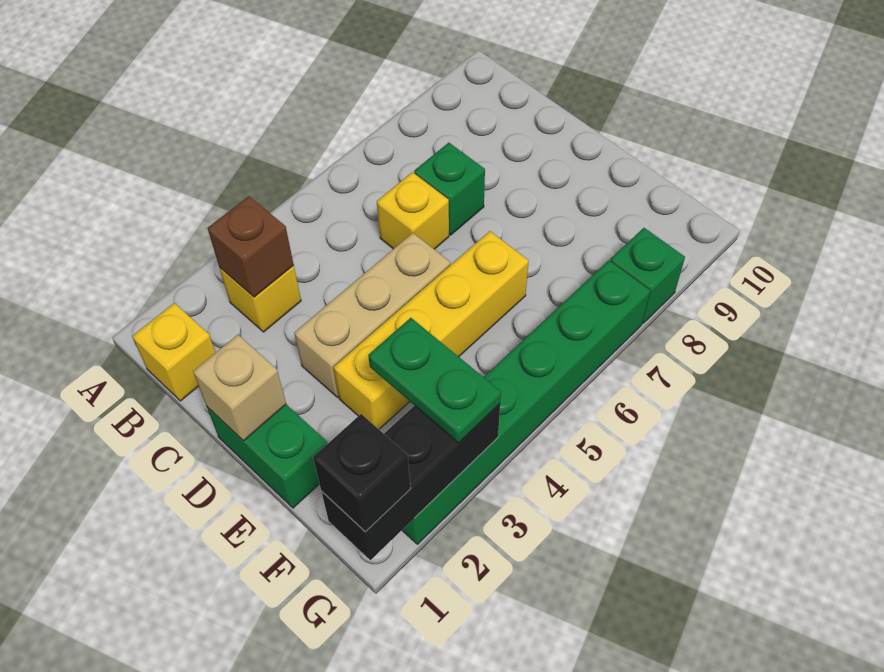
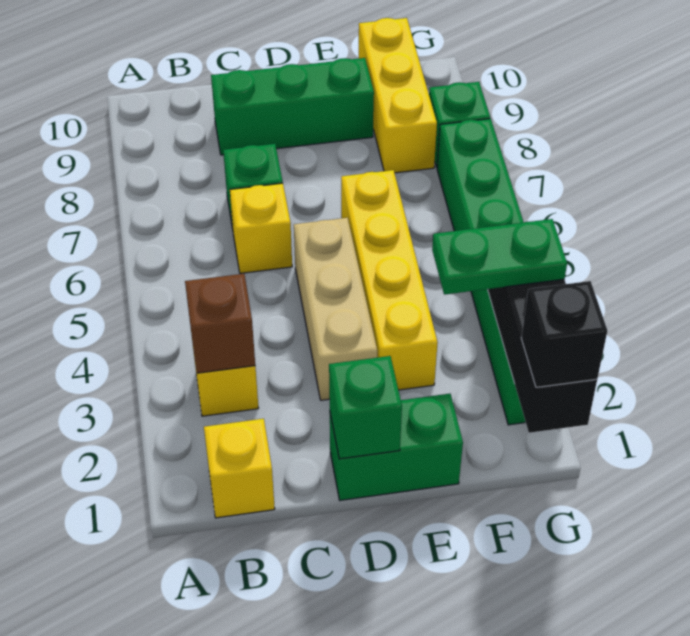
none -> green brick C9:E9 level 1
tan brick D1 level 2 -> green brick D1 level 2
none -> yellow brick F8:F10 level 1

